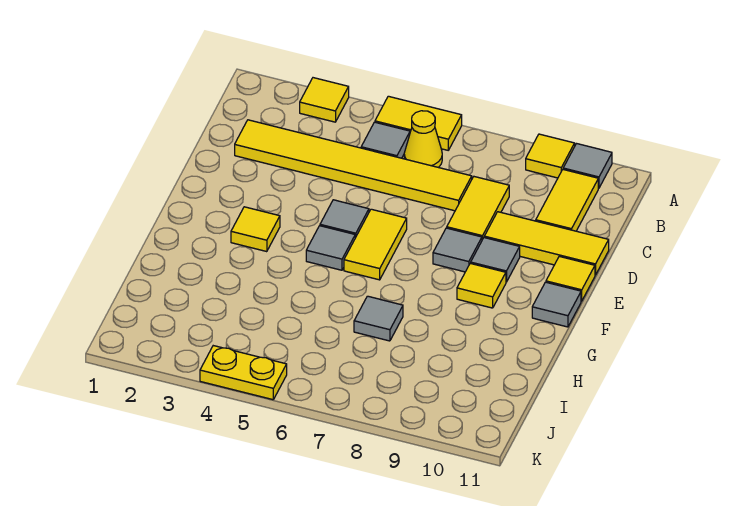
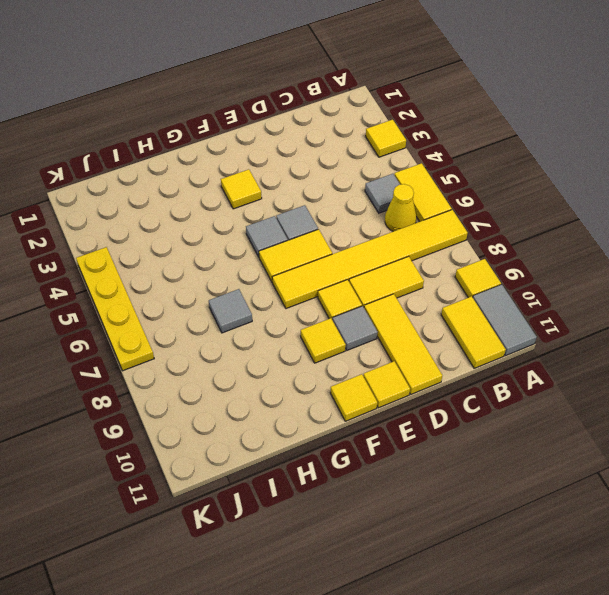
grey tile A10 level 1 -> grey tile A10:A11 level 1
yellow tile B10:C10 level 1 -> yellow tile B10:B11 level 1
yellow tile C2:C7 level 1 -> yellow tile A7:F7 level 1
grey tile E8 level 1 -> yellow tile E8 level 1
grey tile F11 level 1 -> yellow tile F11 level 1
yellow plate K4:K5 level 1 -> yellow plate K4:K7 level 1

